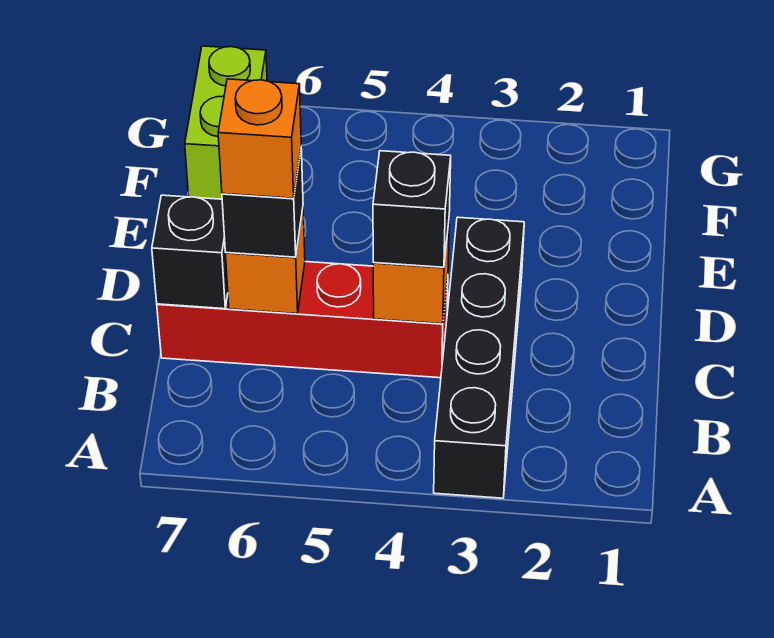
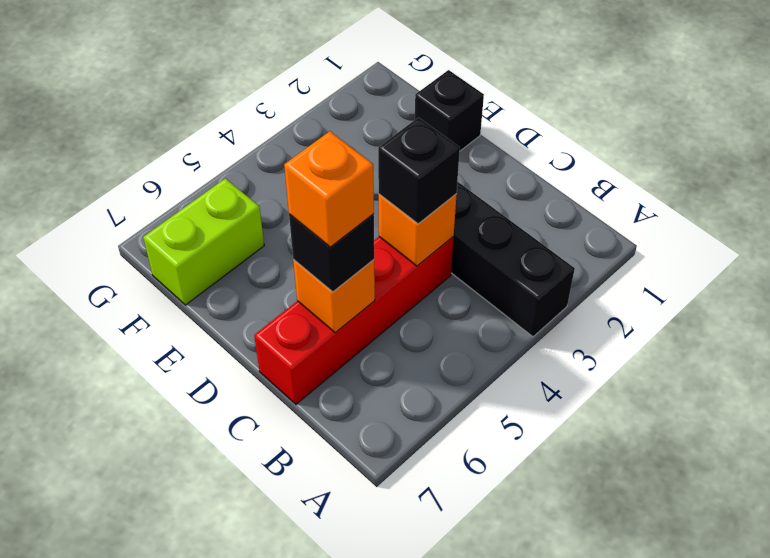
black brick C7 level 2 -> black brick E1 level 1
lime brick F7:G7 level 1 -> lime brick F6:F7 level 1

